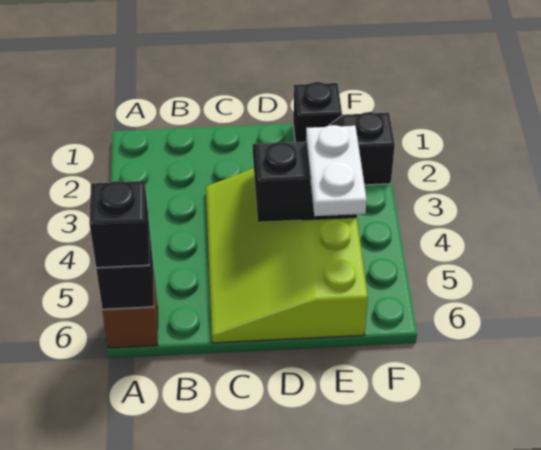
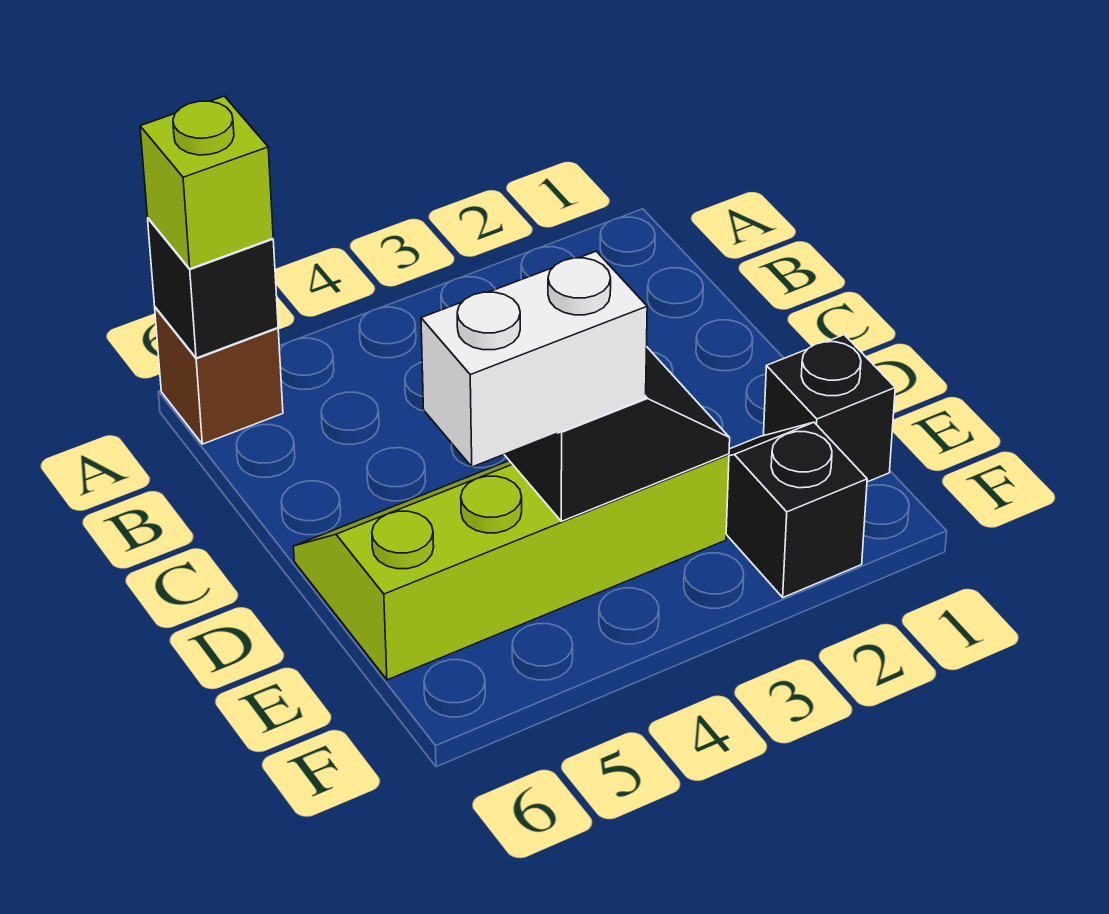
black brick A6 level 3 -> lime brick A6 level 3
lime slope C3:E6 level 1 top E -> lime slope D3:E6 level 1 top E
white plate E4:E5 level 3 -> white brick E4:E5 level 3

